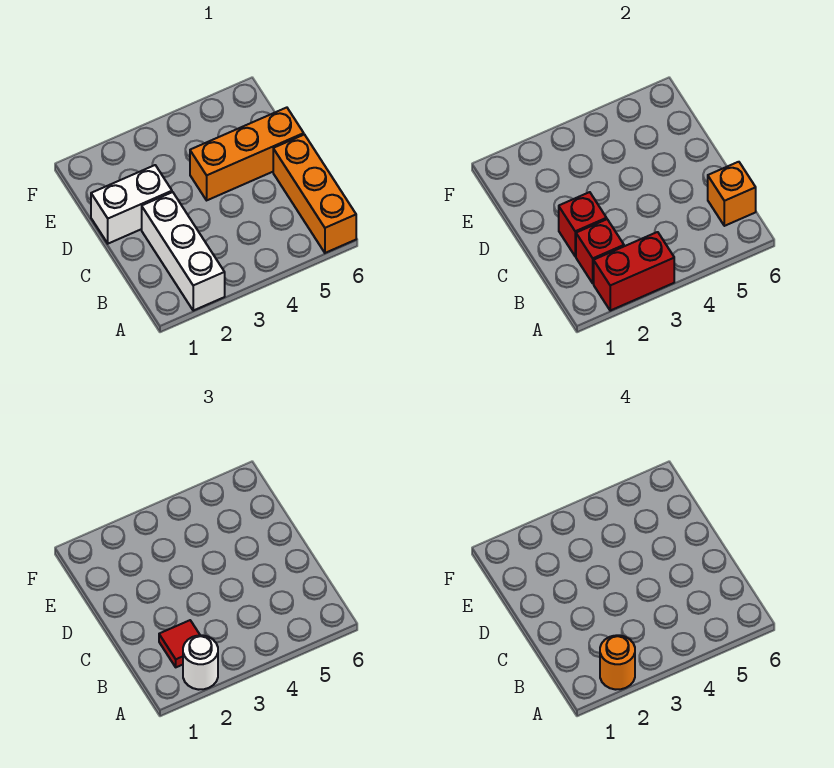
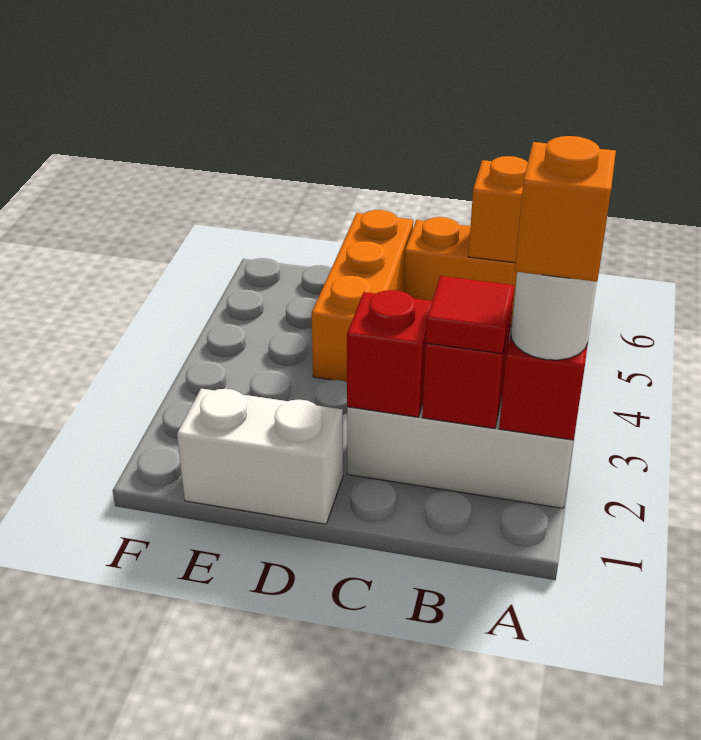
orange round brick A2 level 4 -> orange brick A2 level 4
white brick D1:D2 level 1 -> white brick D1:E1 level 1

